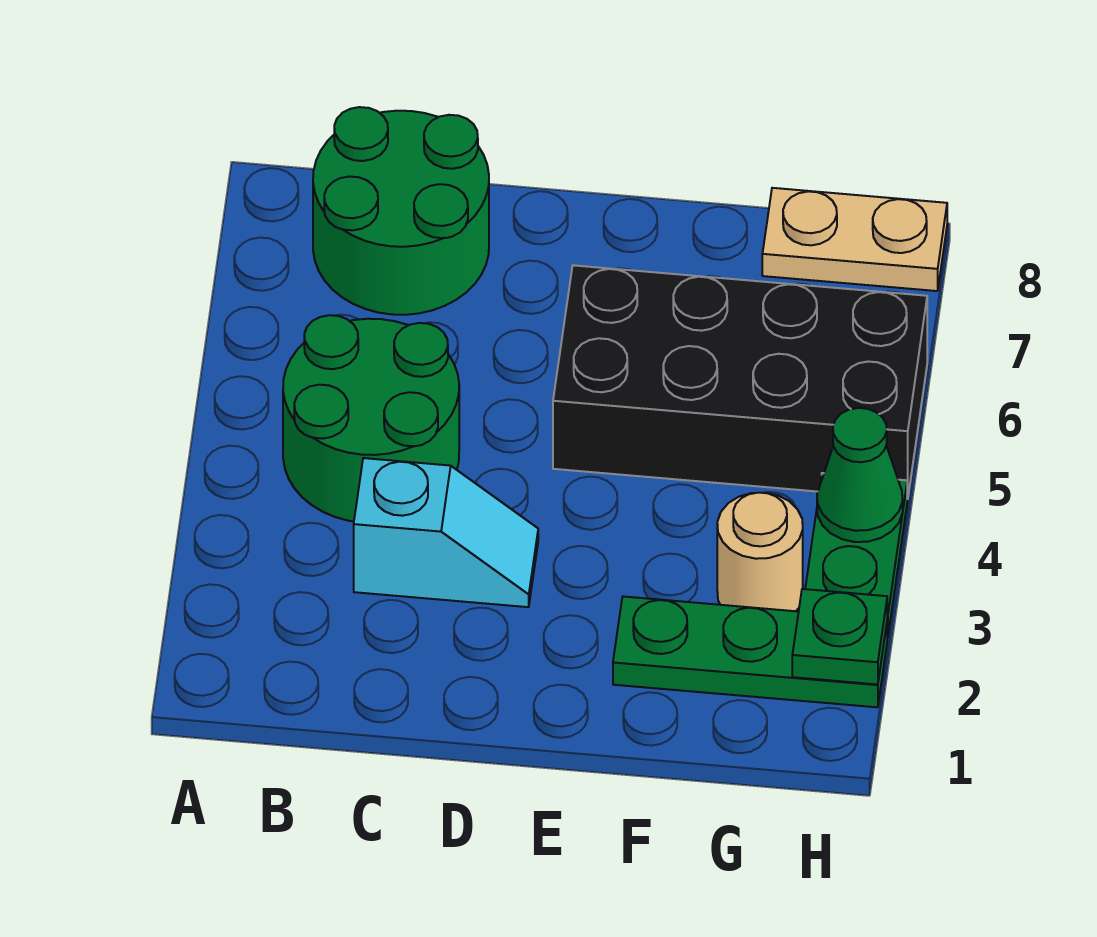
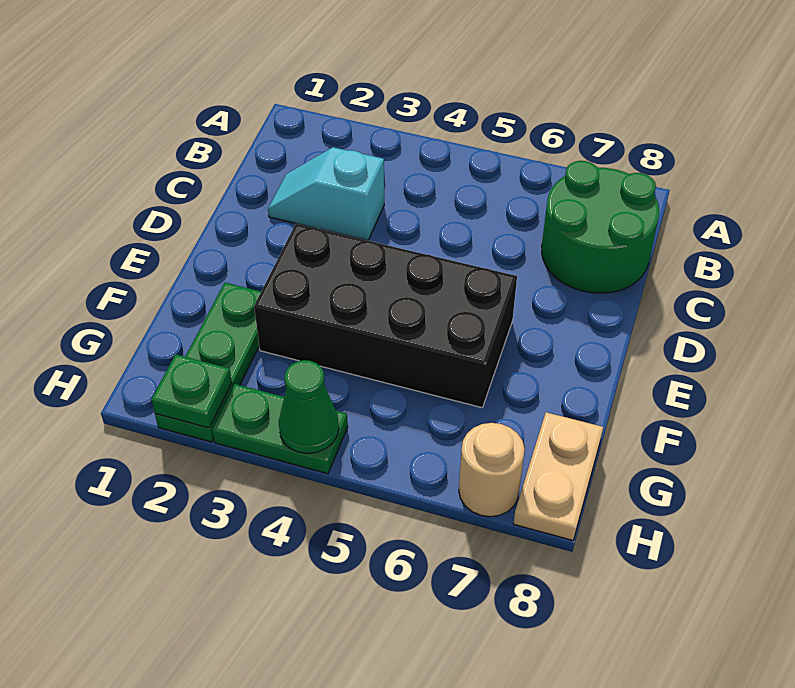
green round brick B4:C5 level 1 -> none
cyan slope C3:D3 level 1 top C -> cyan slope C2:C3 level 1 top 3
black brick E5:H6 level 1 -> black brick E3:F6 level 1
tan round brick G3 level 1 -> tan round brick H7 level 1

